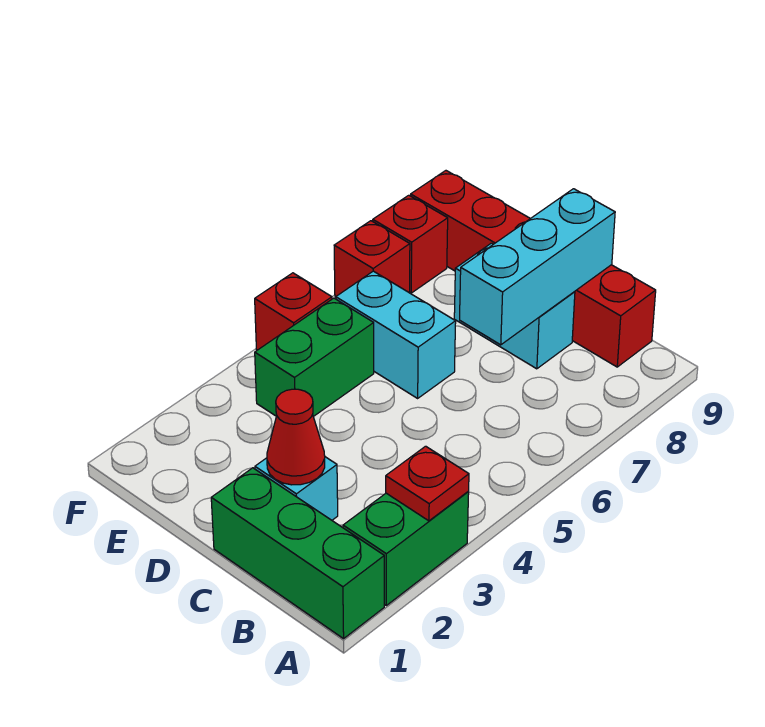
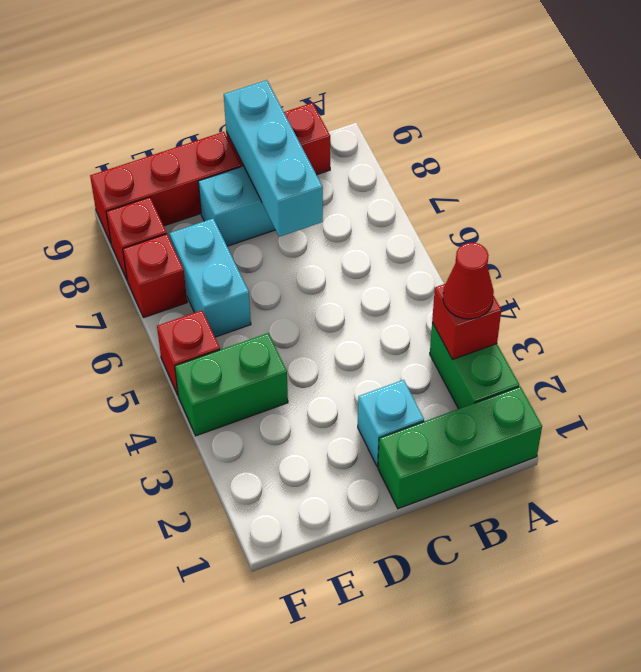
red plate A3 level 2 -> red brick A3 level 2
red cone C2 level 2 -> red cone A3 level 3
cyan brick D6:E6 level 1 -> cyan brick E6:E7 level 1
green brick E4:E5 level 1 -> green brick E4:F4 level 1

